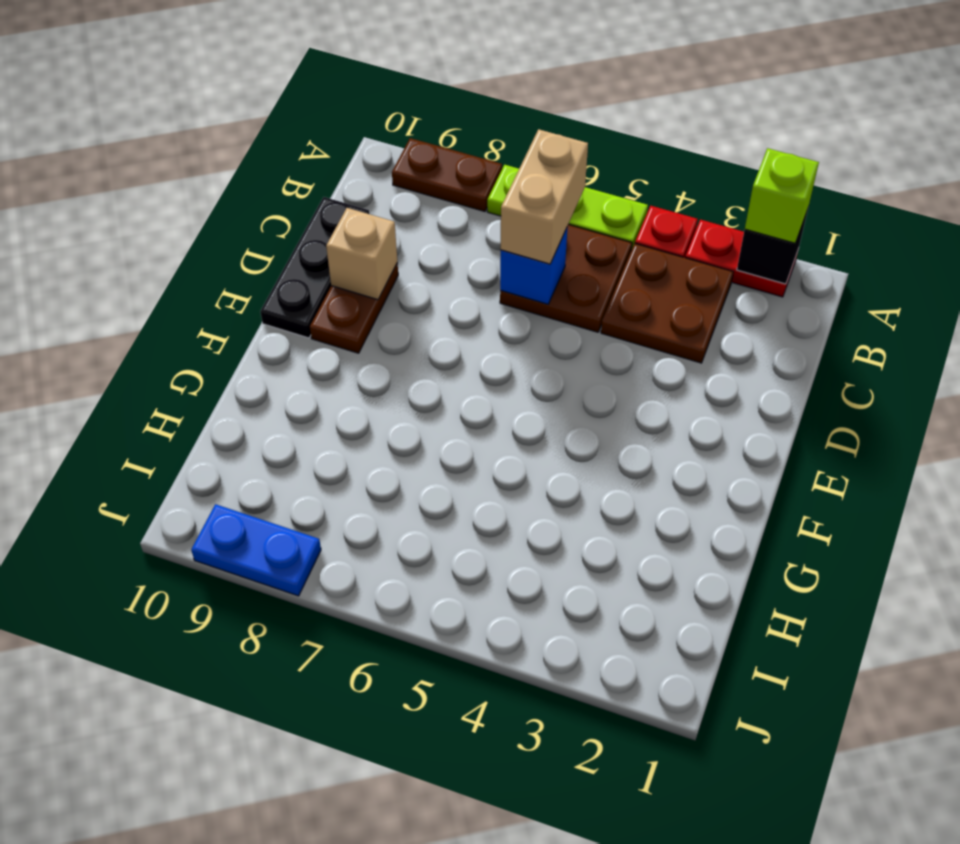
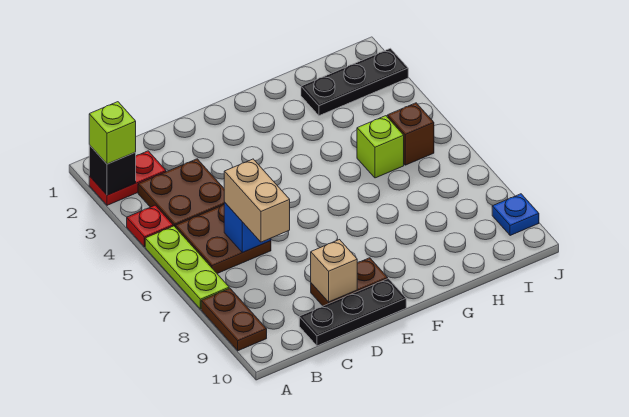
red plate A2:A3 level 1 -> red plate A2:B2 level 1
tan brick B6:C6 level 3 -> tan brick C6:C7 level 3
none -> black plate H2:J2 level 1
none -> lime brick H5 level 1
none -> brown brick I5 level 1
blue plate J8:J9 level 1 -> blue plate J9 level 1

